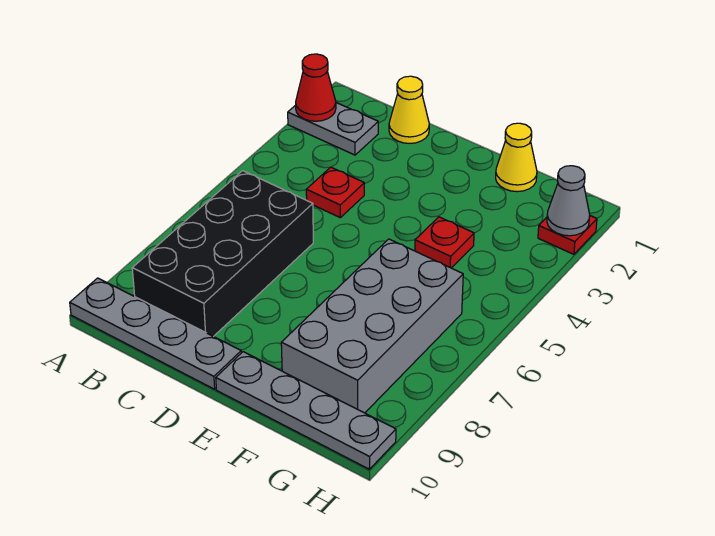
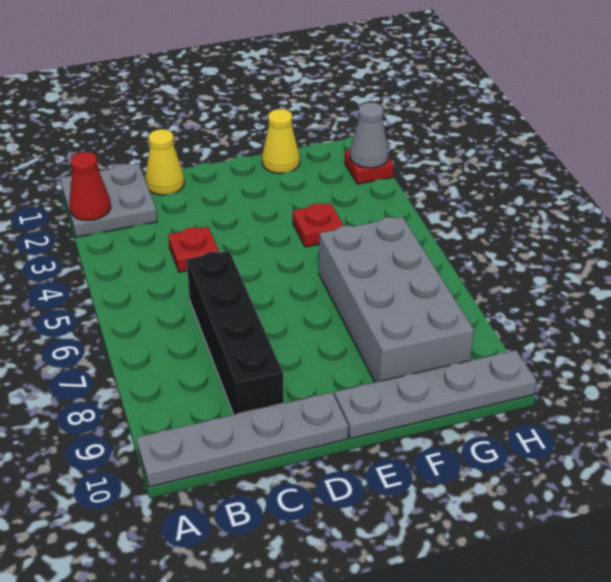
grey plate A2:B2 level 1 -> grey plate A1:B2 level 1
black brick B6:C9 level 1 -> black brick C6:C9 level 1

